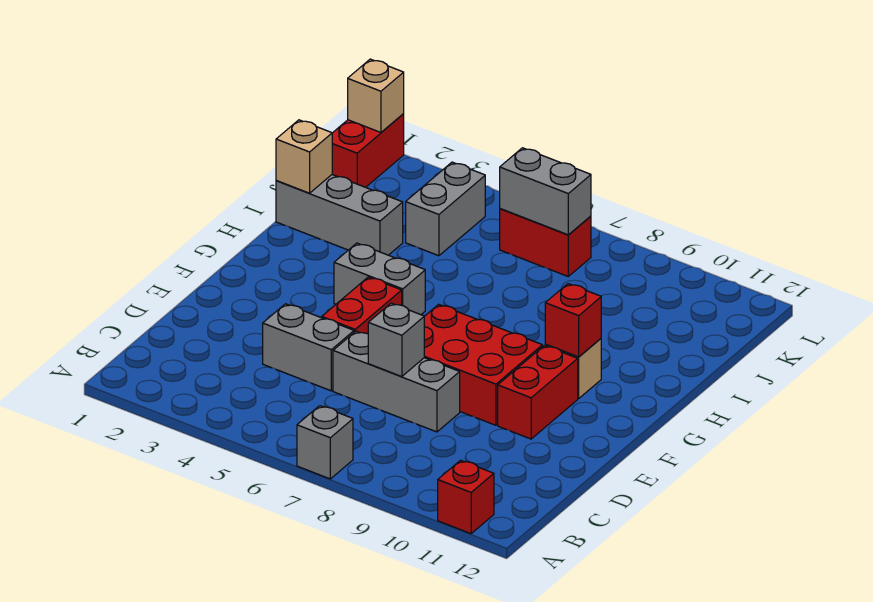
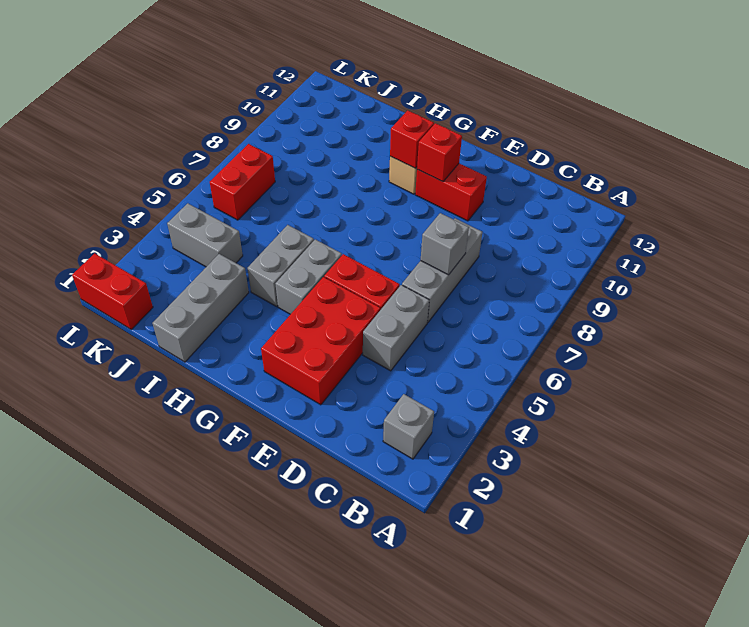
grey brick A7 level 1 -> grey brick B2 level 1
red brick A11 level 1 -> red brick F10 level 2
red brick E7:F9 level 1 -> red brick E2:F4 level 1
tan brick I1 level 2 -> none
grey brick K6:K7 level 2 -> grey brick H4:H5 level 1
tan brick L1 level 2 -> none

